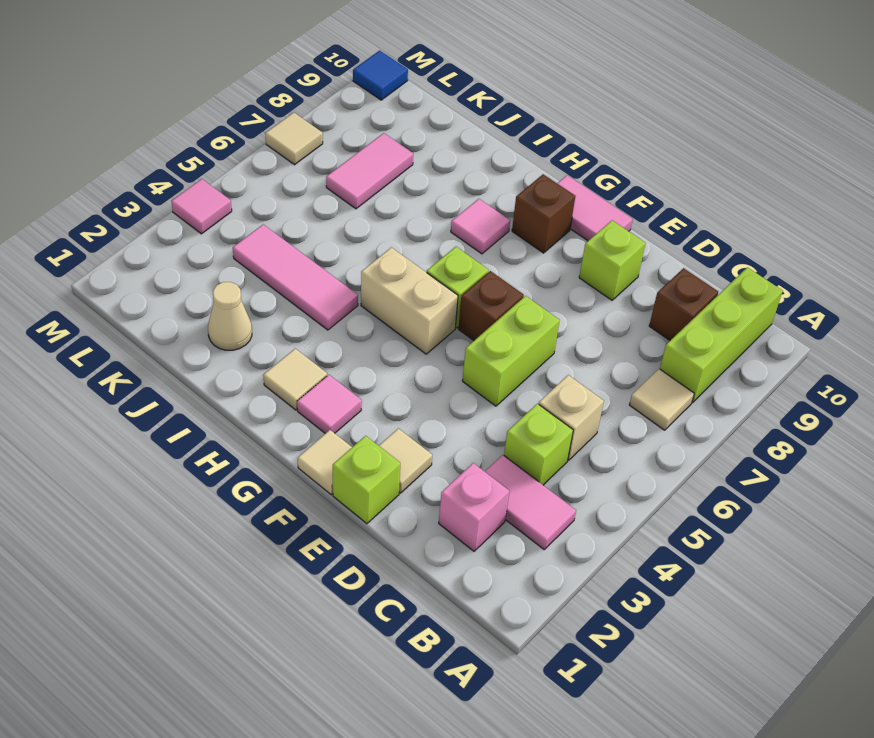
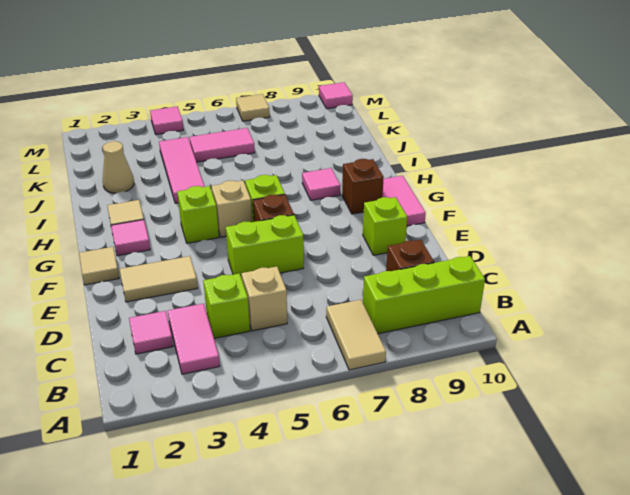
tan tile B7 level 1 -> tan tile A7:B7 level 1
pink brick C2 level 1 -> pink tile C2 level 1
lime brick E1 level 1 -> lime brick G4 level 1
tan tile E2 level 1 -> tan tile E2:E3 level 1
tan brick G5:H5 level 1 -> tan brick G5 level 1
pink tile K7:K8 level 1 -> pink tile K5:K6 level 1
blue tile M10 level 1 -> pink tile M10 level 1

